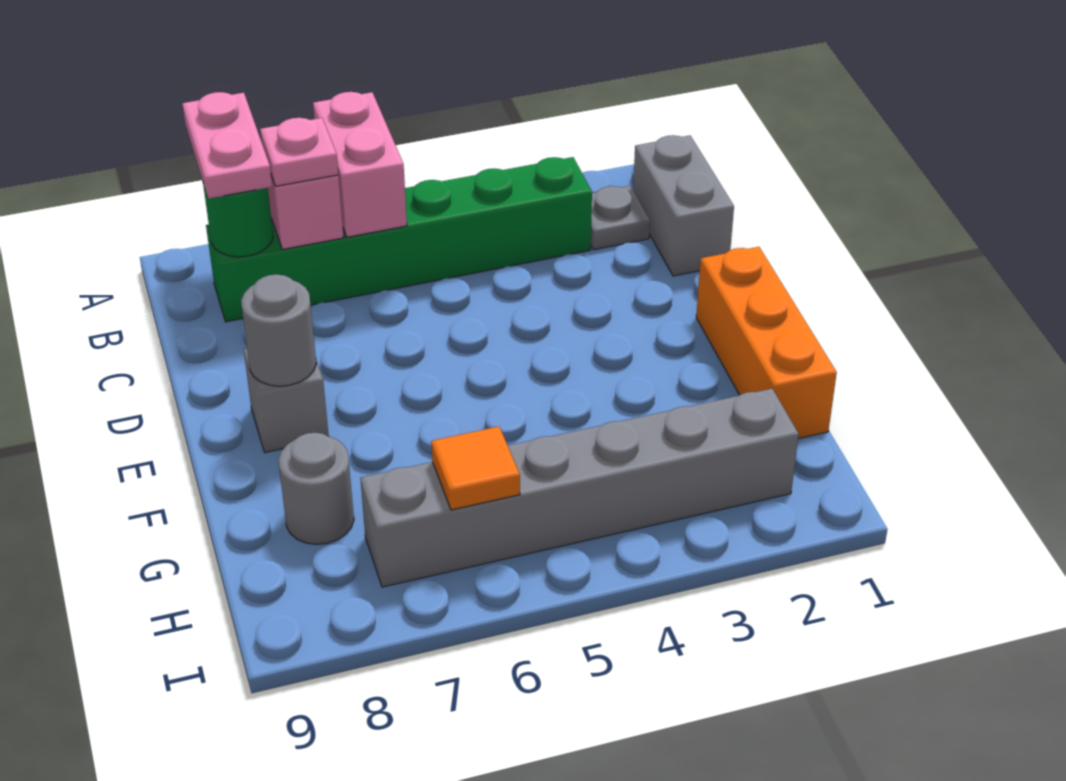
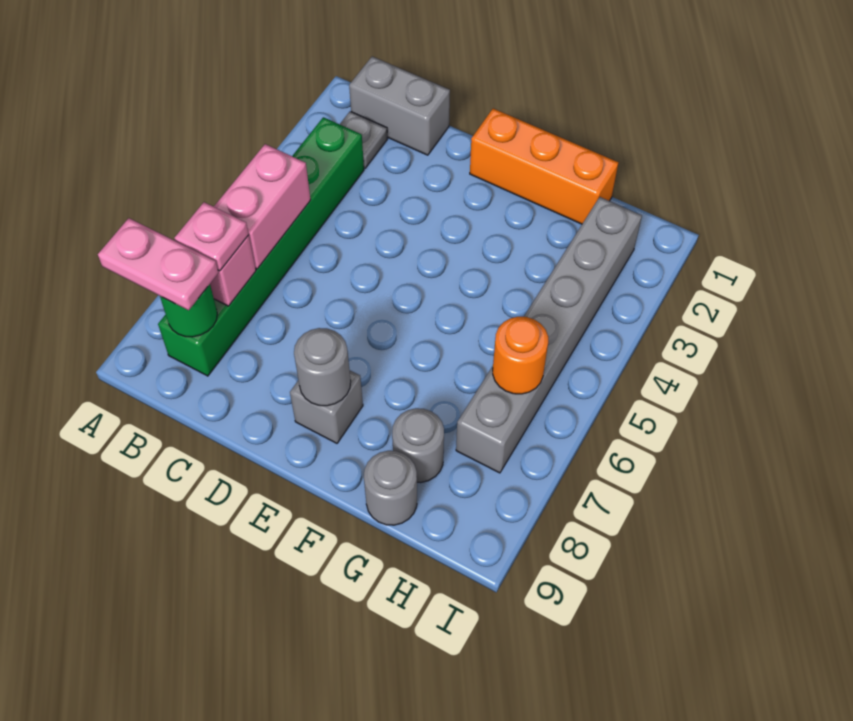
pink brick A6:B6 level 2 -> pink brick B5:B6 level 2
none -> grey round brick G9 level 1
orange tile H6 level 2 -> orange round brick H6 level 2

